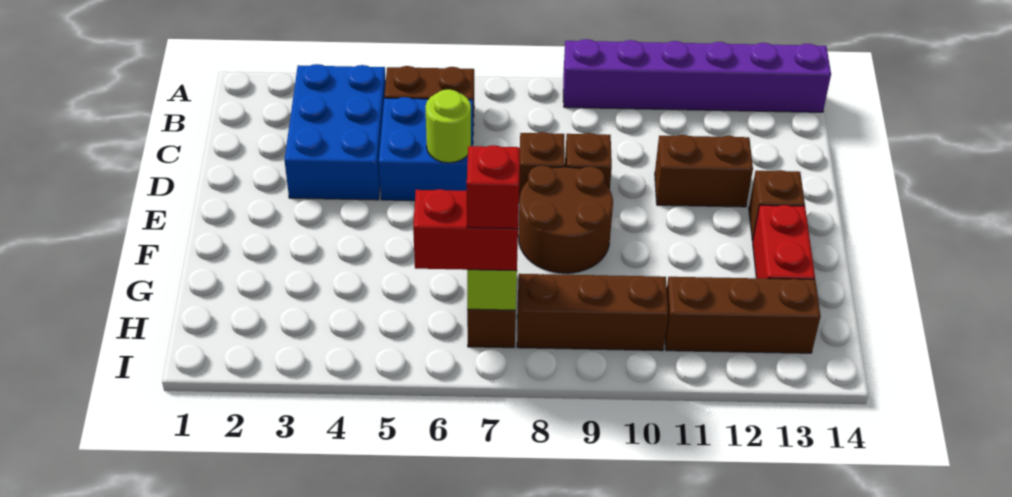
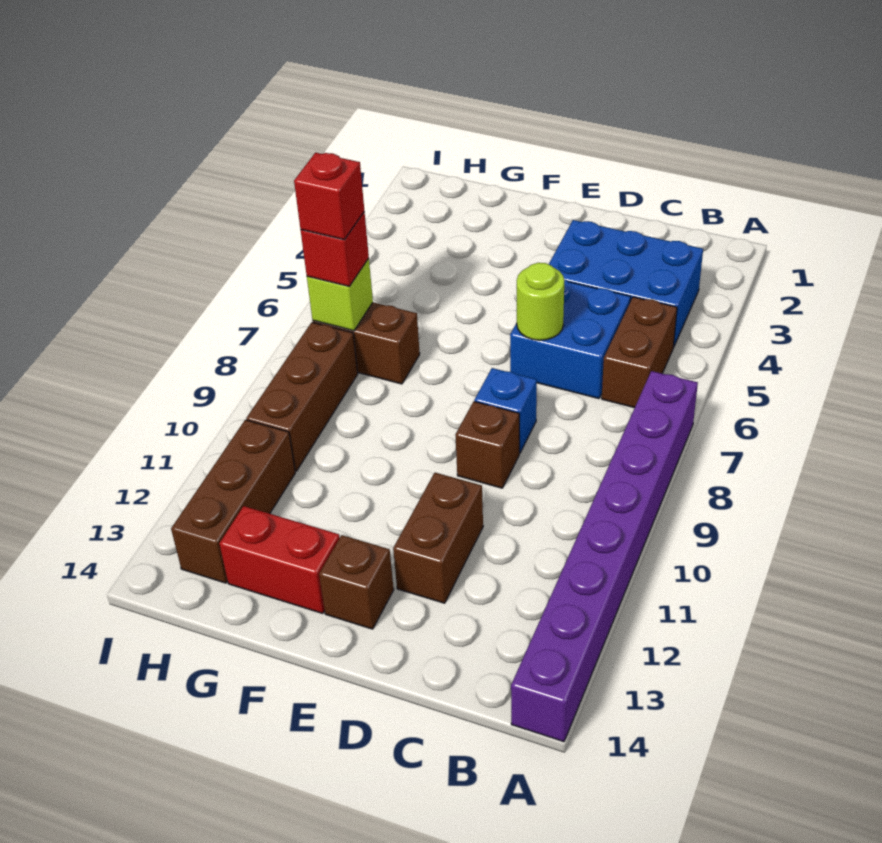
purple brick A9:A14 level 1 -> purple brick A7:A14 level 1
brown brick D8 level 1 -> blue brick D8 level 1
brown round brick E8:F9 level 1 -> none
red brick H6:H7 level 3 -> red brick H7 level 3

